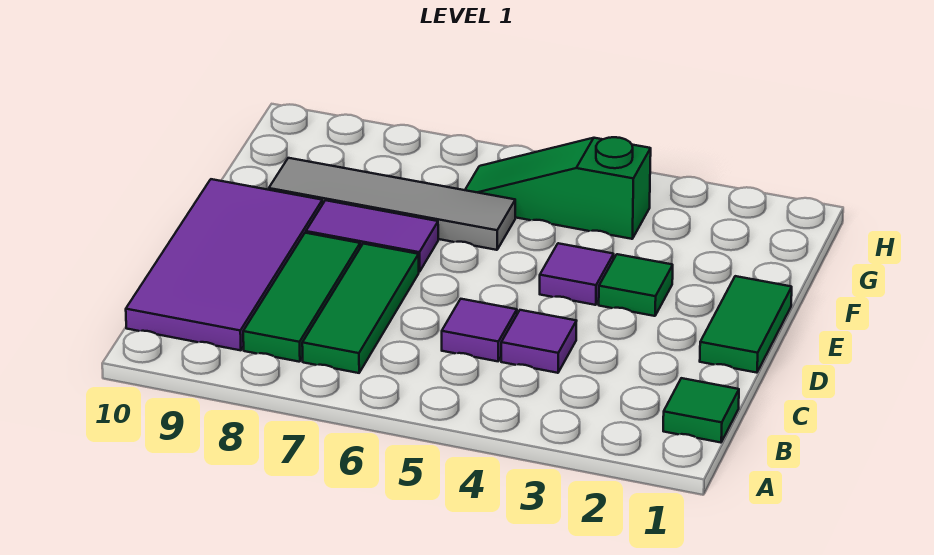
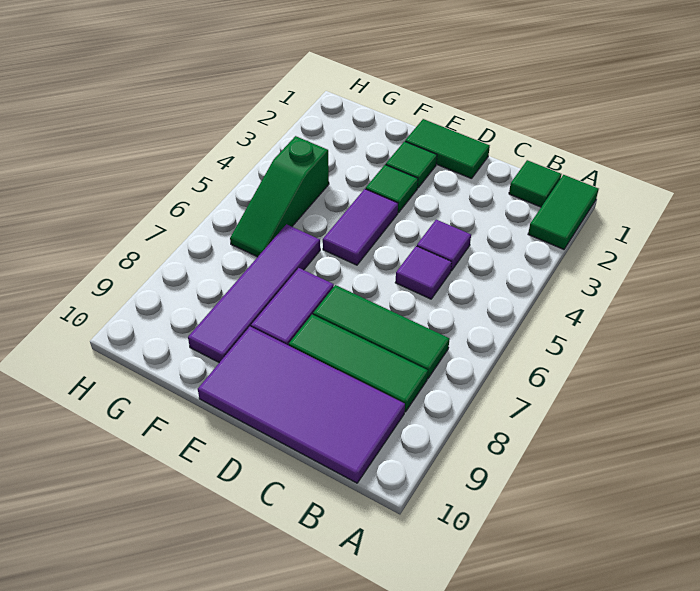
none -> green tile A1:A2 level 1
none -> green tile E2 level 1
purple tile E4 level 1 -> purple tile E4:E5 level 1
grey tile F6:F9 level 1 -> purple tile F6:F9 level 1

